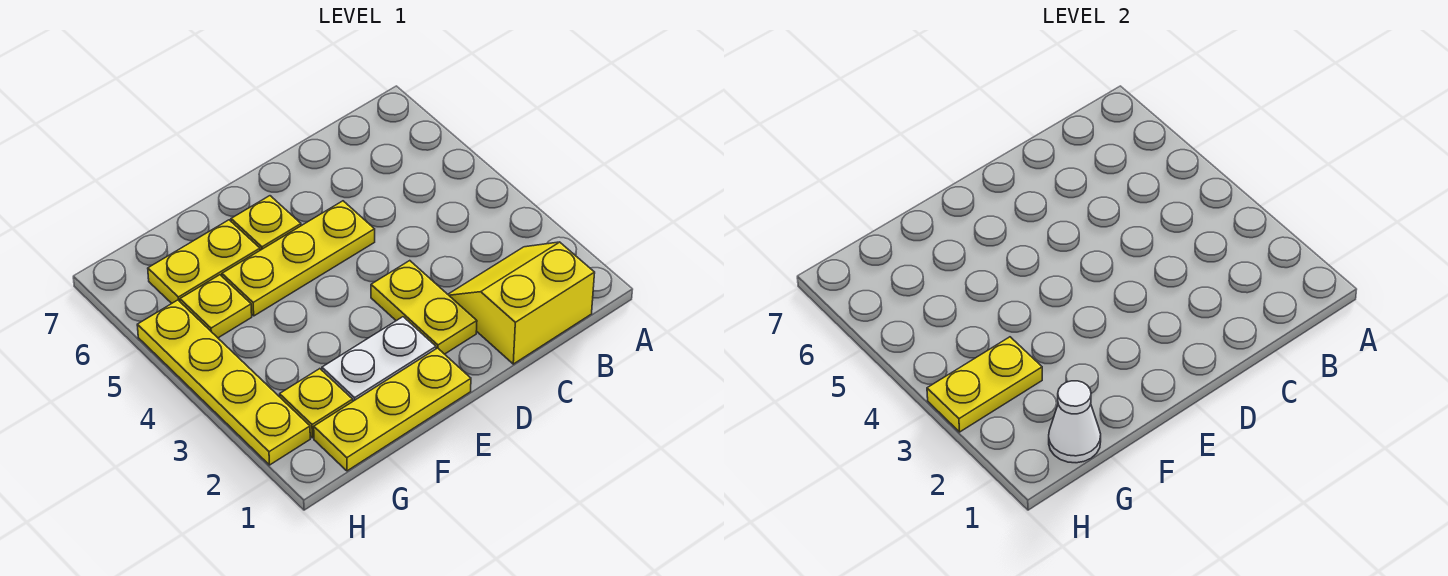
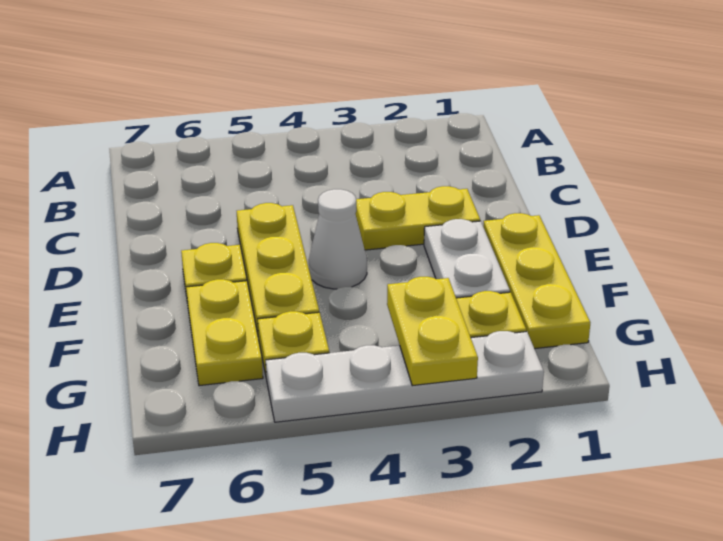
yellow slope B1:C2 level 1 top 1 -> none
white cone G1 level 2 -> white cone E4 level 1
yellow plate H2:H5 level 1 -> white plate H2:H5 level 1

